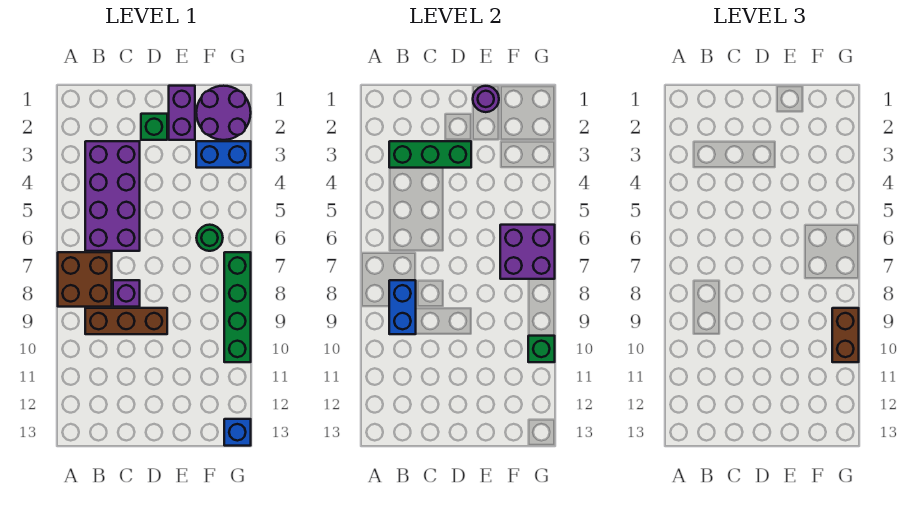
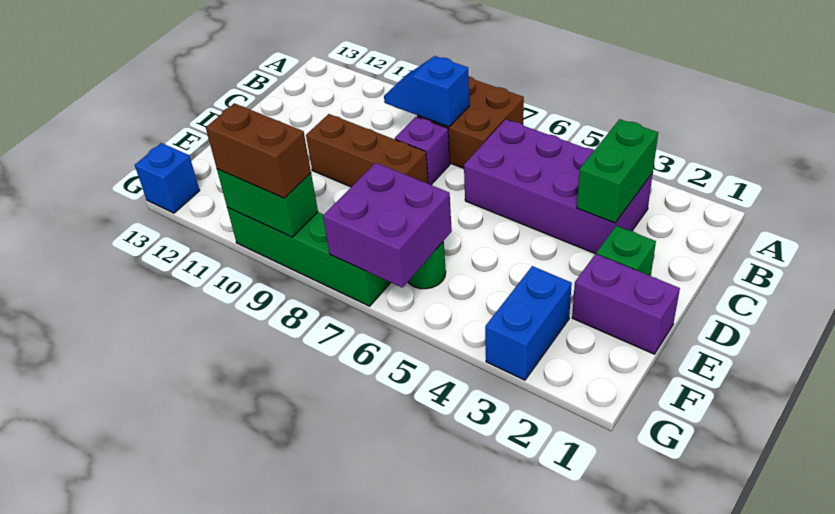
green brick B3:D3 level 2 -> green brick B3:C3 level 2
blue brick B8:B9 level 2 -> blue slope B8:B9 level 2 top 8
brown brick B9:D9 level 1 -> brown brick D8:D10 level 1
purple round brick E1 level 2 -> none
purple round brick F1:G2 level 1 -> none
green brick G10 level 2 -> green brick G9:G10 level 2

